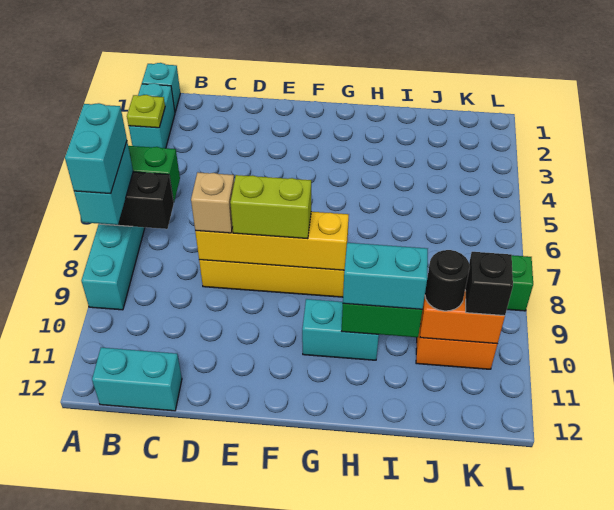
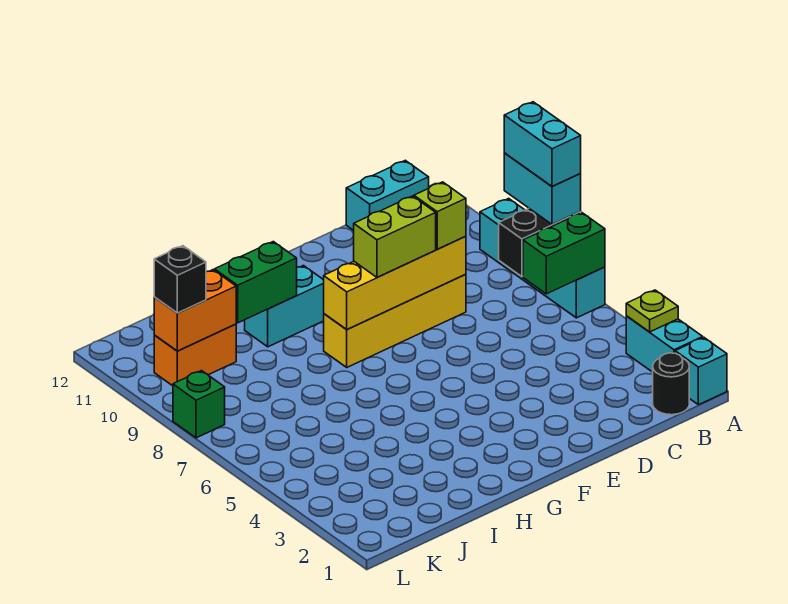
tan brick D8 level 3 -> lime brick D8 level 3
cyan brick H10:I10 level 3 -> none
black round brick J10 level 3 -> black round brick B1 level 1

